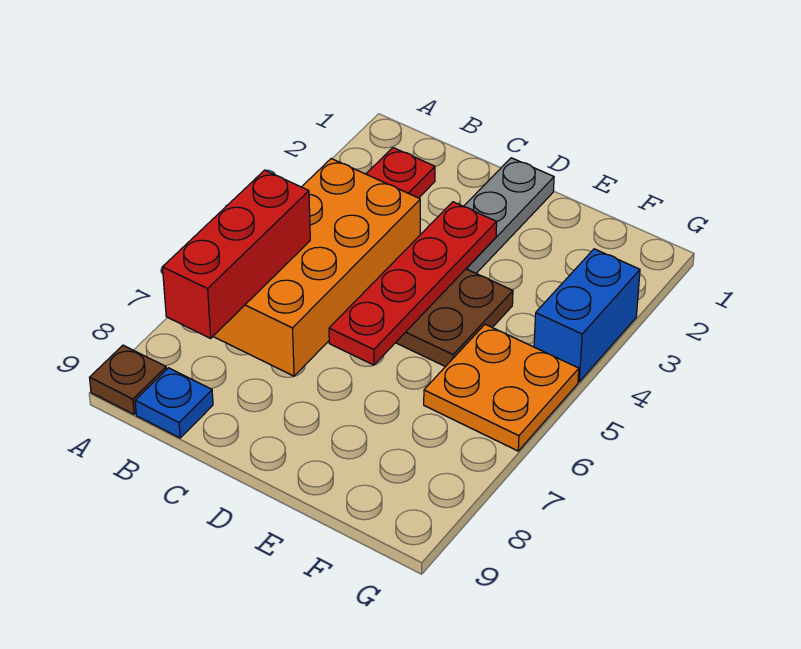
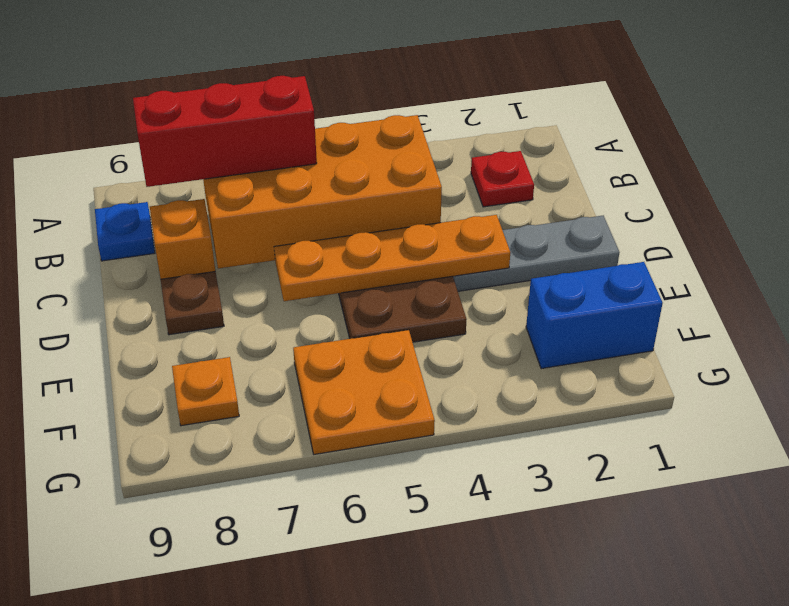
brown plate A9 level 1 -> brown plate D8 level 1
none -> orange brick C8 level 1
red plate D3:D6 level 2 -> orange plate D3:D6 level 2
none -> orange plate F8 level 1
blue brick G3:G4 level 1 -> blue brick F1:F2 level 1

